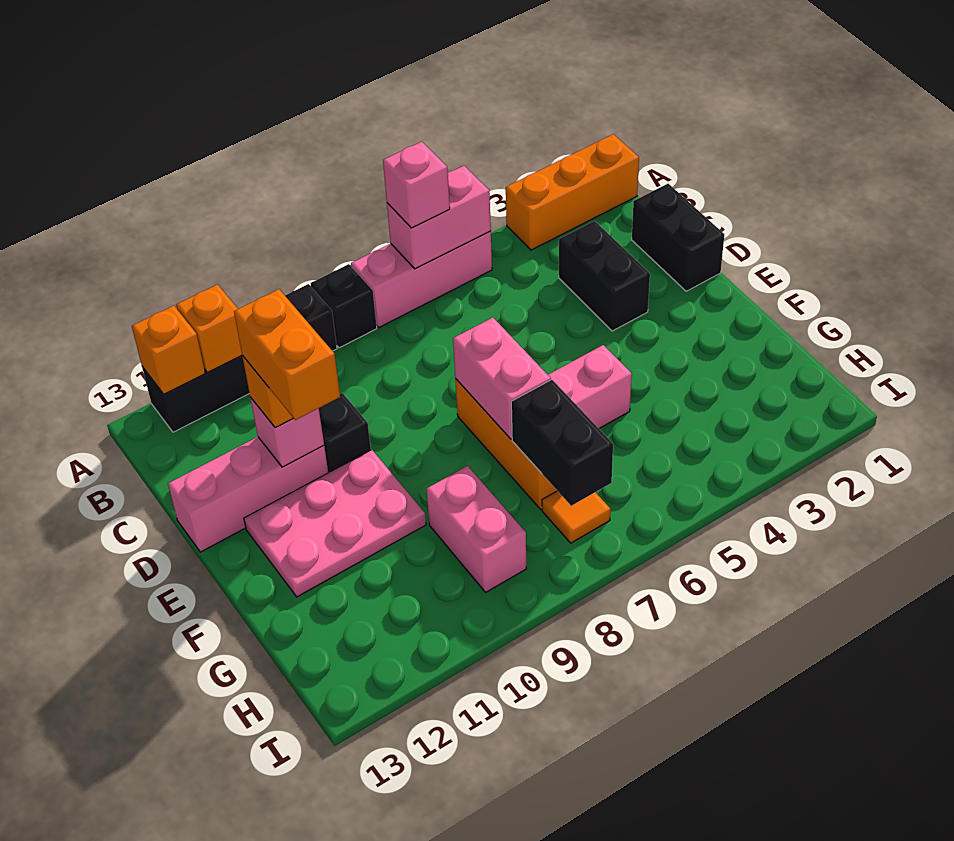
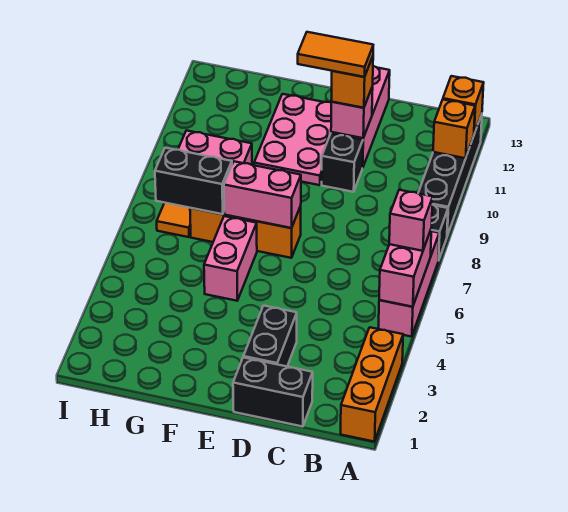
black brick C3:D3 level 1 -> black brick D2:D3 level 1
orange brick D11:E11 level 4 -> orange tile D11:E11 level 4

